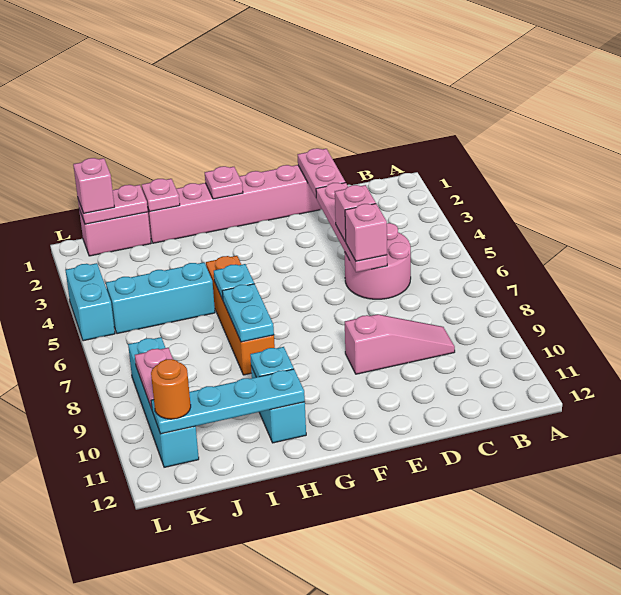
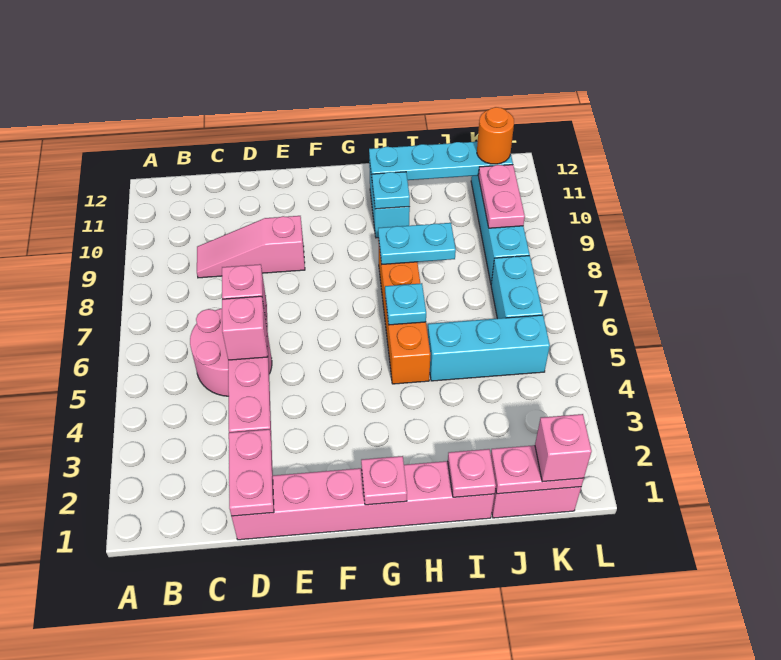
cyan plate H7:H8 level 2 -> cyan plate H8:I8 level 2
cyan brick L4:L5 level 1 -> cyan brick K6:K7 level 1

